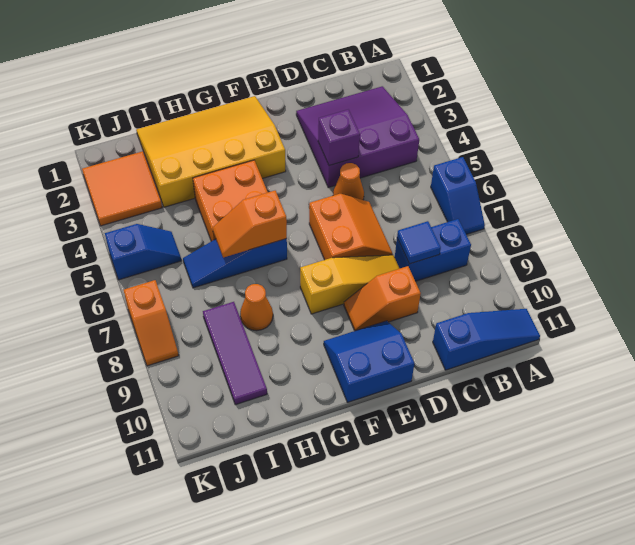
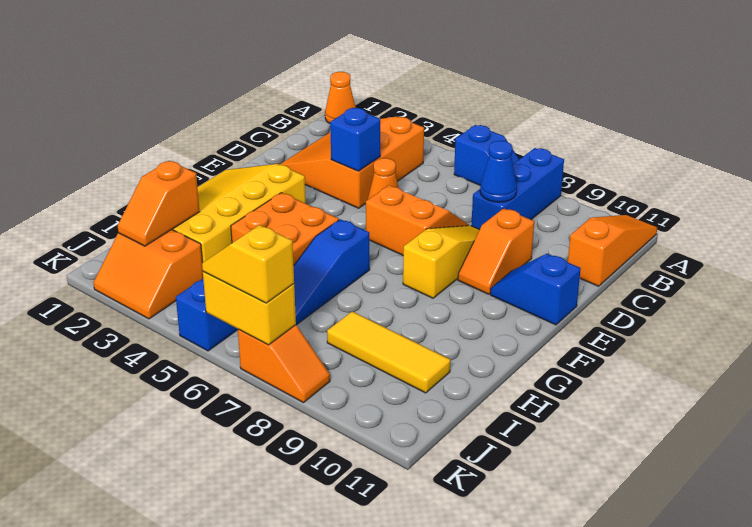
blue slope A11:C11 level 1 top C -> orange slope A11:C11 level 1 top C
purple slope B2:D4 level 1 top 4 -> orange slope B2:D4 level 1 top 4
blue brick B8:C8 level 1 -> blue brick A8:C8 level 1
blue tile C8 level 2 -> blue cone C8 level 2
purple brick D4 level 2 -> blue brick D4 level 2
blue slope E10:F11 level 1 top 11 -> blue slope E10:E11 level 1 top 11
orange slope G6:H6 level 2 top G -> orange slope I2:J2 level 2 top I
orange cone H8 level 1 -> orange cone A1 level 1
purple tile I8:I10 level 1 -> yellow tile I8:I10 level 1
orange tile J2:K3 level 1 -> orange slope J2:K3 level 1 top J
none -> yellow brick K6:K7 level 2
none -> yellow slope K6:K7 level 3 top 7

